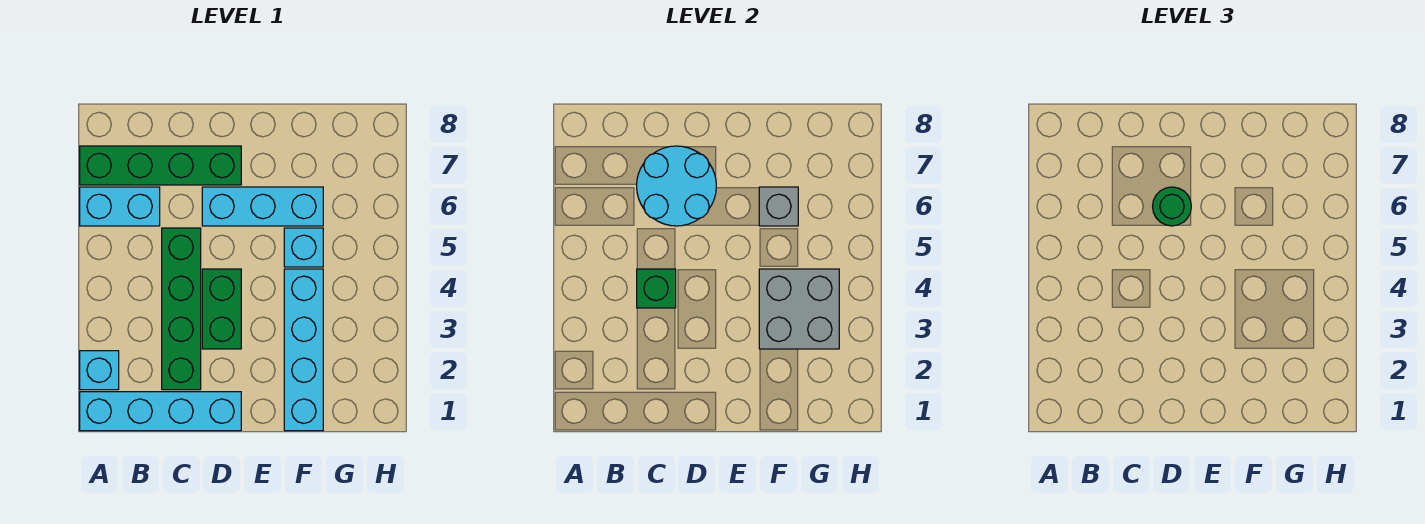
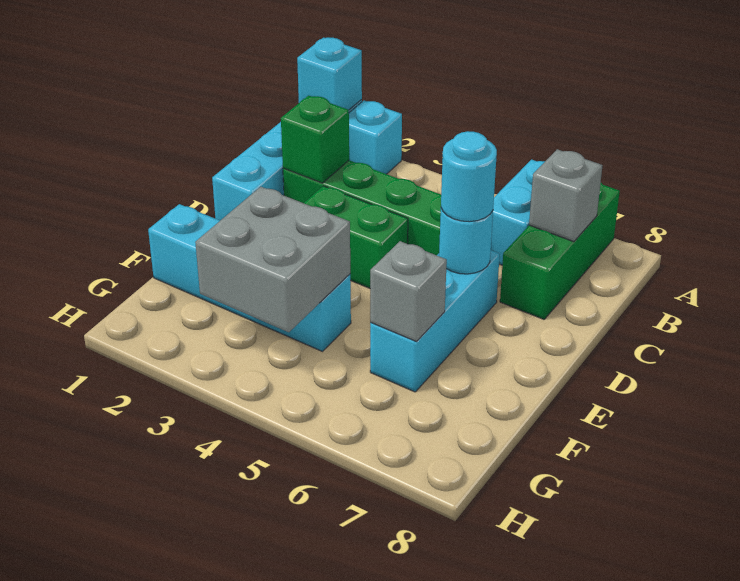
green brick A7:D7 level 1 -> green brick A7:C7 level 1
none -> grey brick B7 level 2
green brick C4 level 2 -> green brick C2 level 2
cyan round brick C6:D7 level 2 -> cyan round brick D6 level 2
green round brick D6 level 3 -> cyan round brick D6 level 3
cyan brick F5 level 1 -> cyan brick A1 level 2

